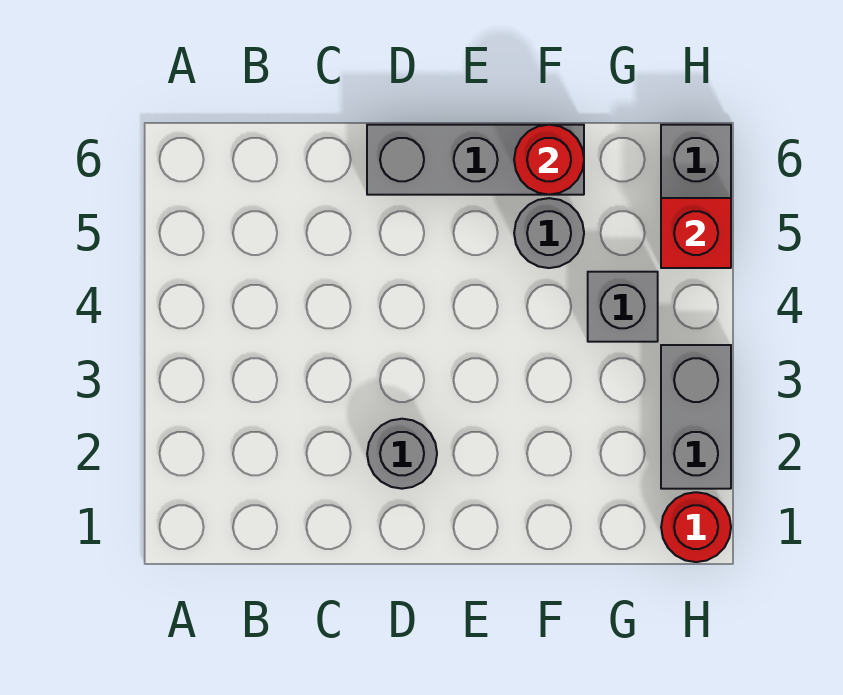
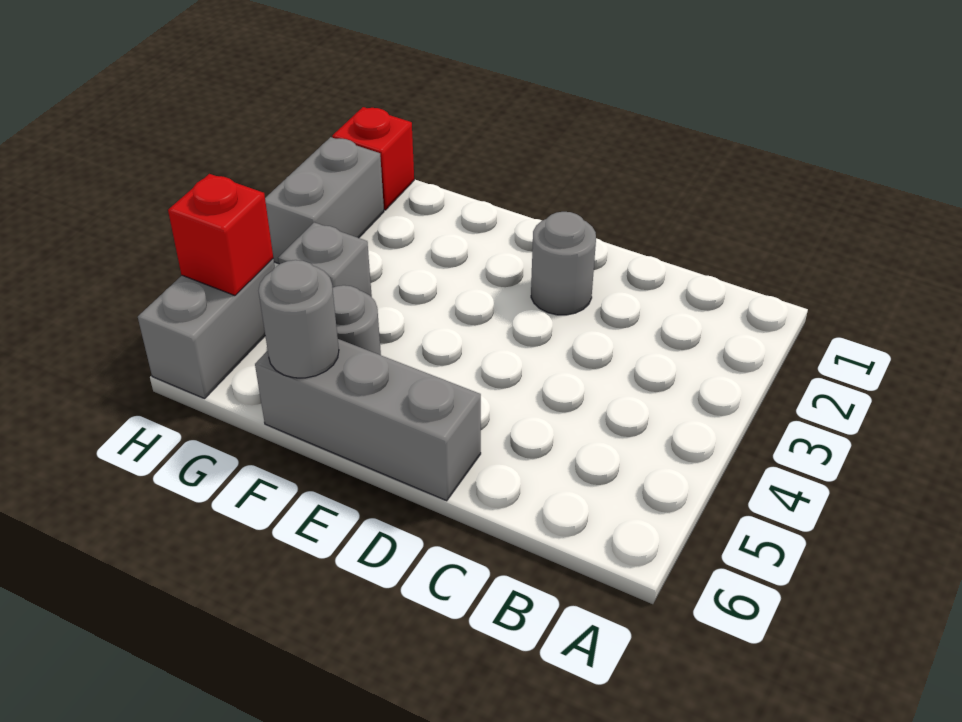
red round brick F6 level 2 -> grey round brick F6 level 2
red round brick H1 level 1 -> red brick H1 level 1

